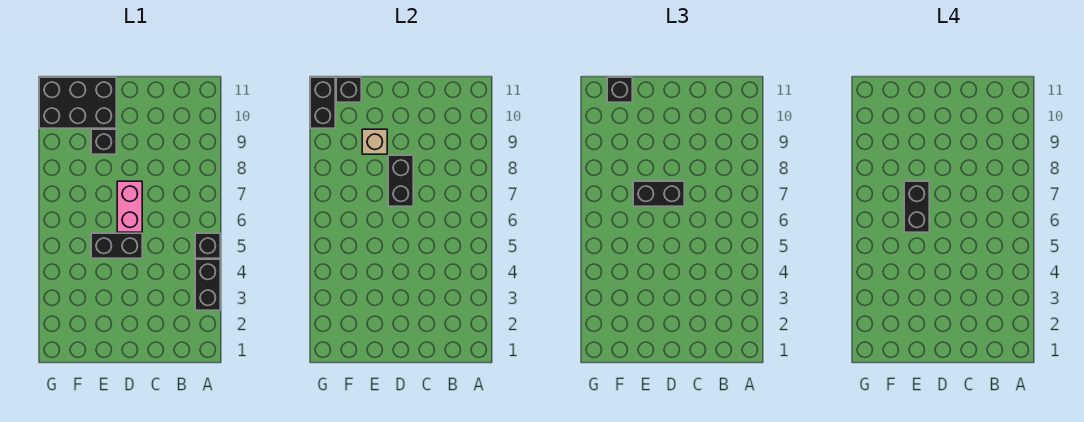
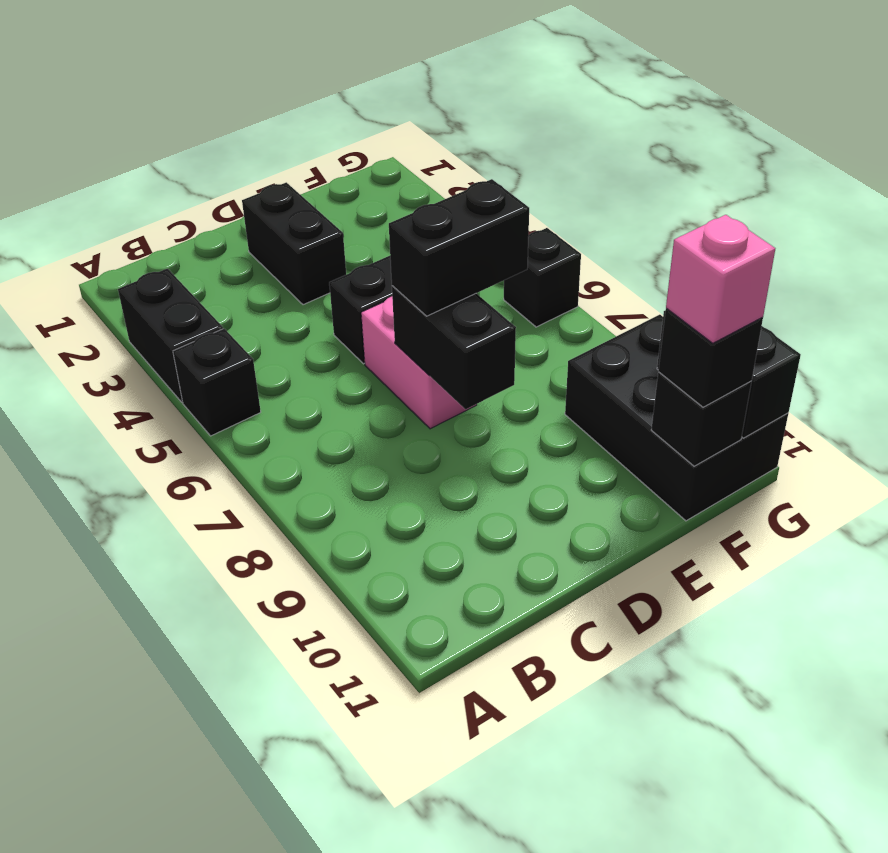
black brick E6:E7 level 4 -> black brick D2:D3 level 1
black brick E9 level 1 -> black brick G6 level 1
tan brick E9 level 2 -> none
black brick E10:G11 level 1 -> black brick F9:G11 level 1
none -> pink brick F11 level 4

